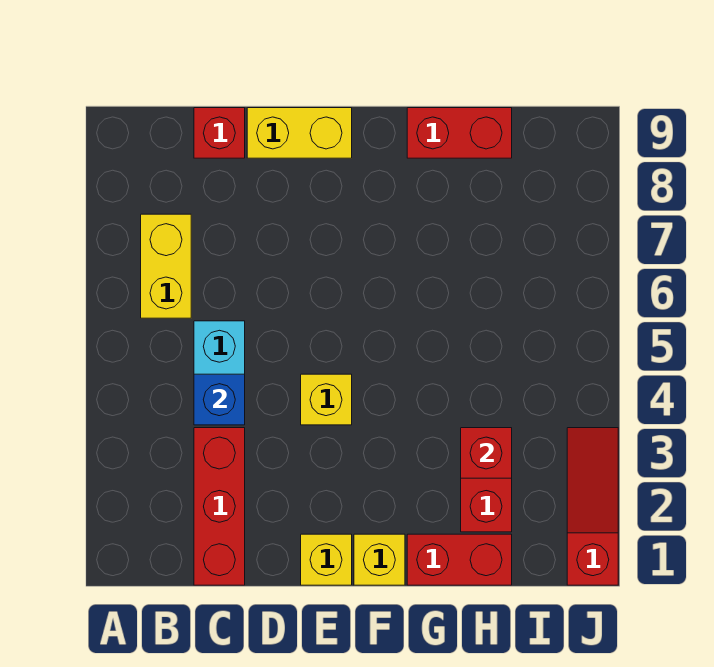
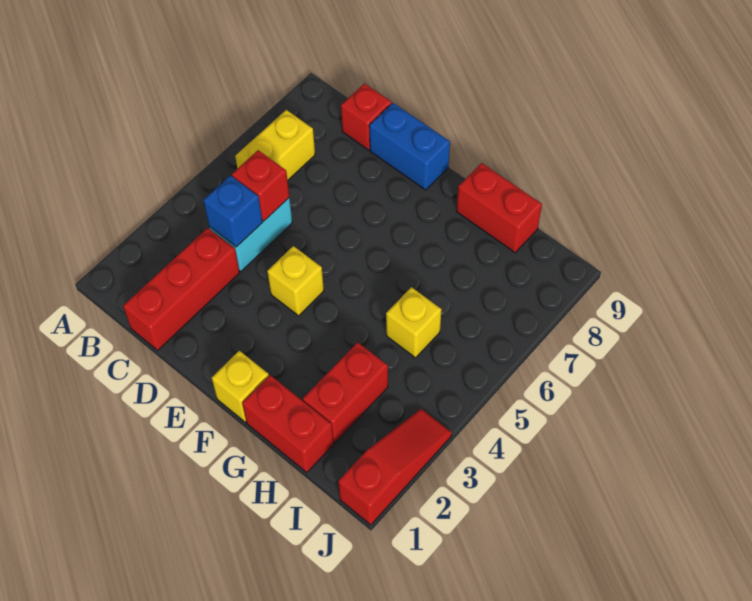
yellow brick D9:E9 level 1 -> blue brick D9:E9 level 1
yellow brick E1 level 1 -> yellow brick H5 level 1
red brick H3 level 2 -> red brick C5 level 2

